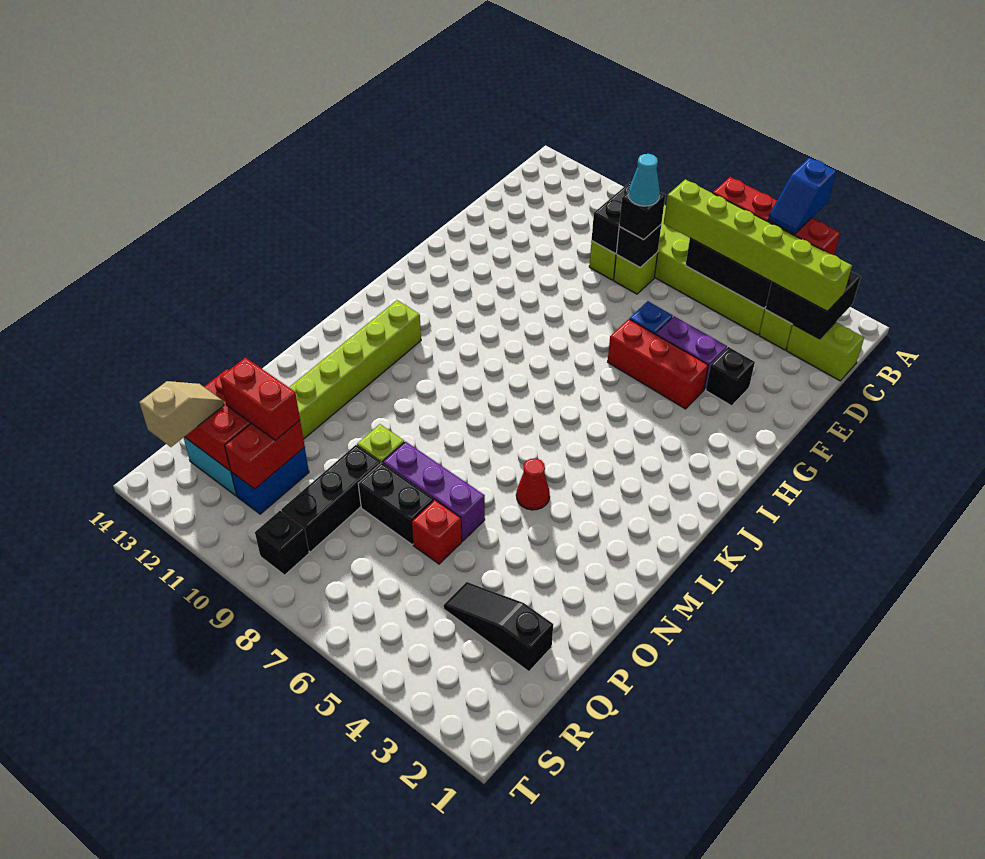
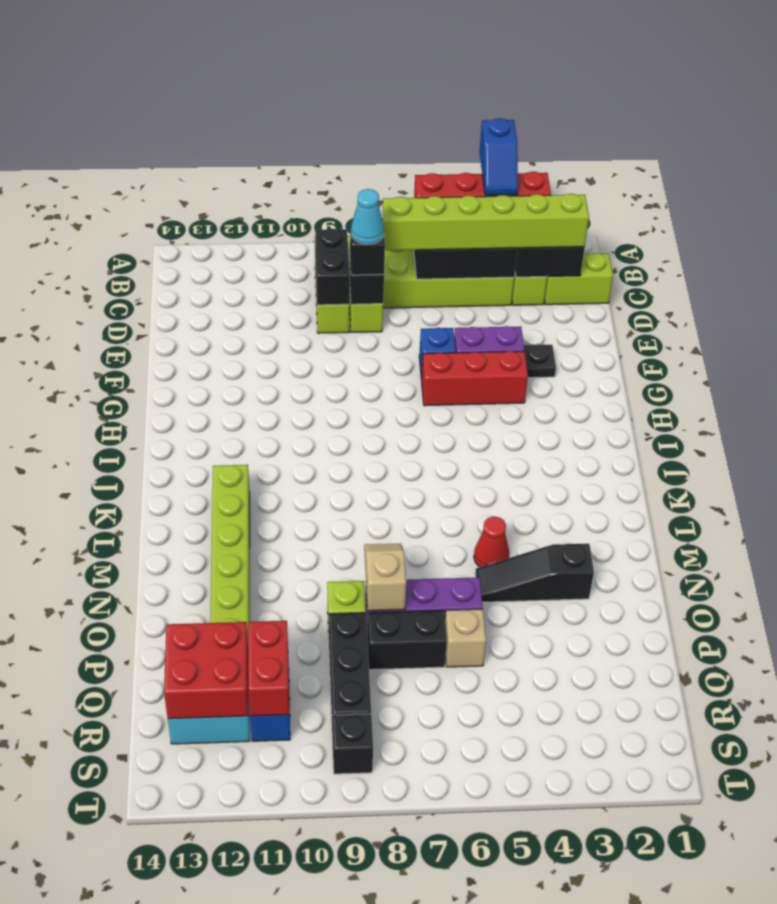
black brick F3 level 1 -> black plate F3 level 1
red brick P6 level 1 -> tan brick P6 level 1
black slope Q2:Q4 level 1 top 2 -> black slope N3:N5 level 1 top 3
red brick Q11:Q12 level 3 -> none
tan slope R13:S13 level 3 top S -> tan slope N8:O8 level 2 top O

